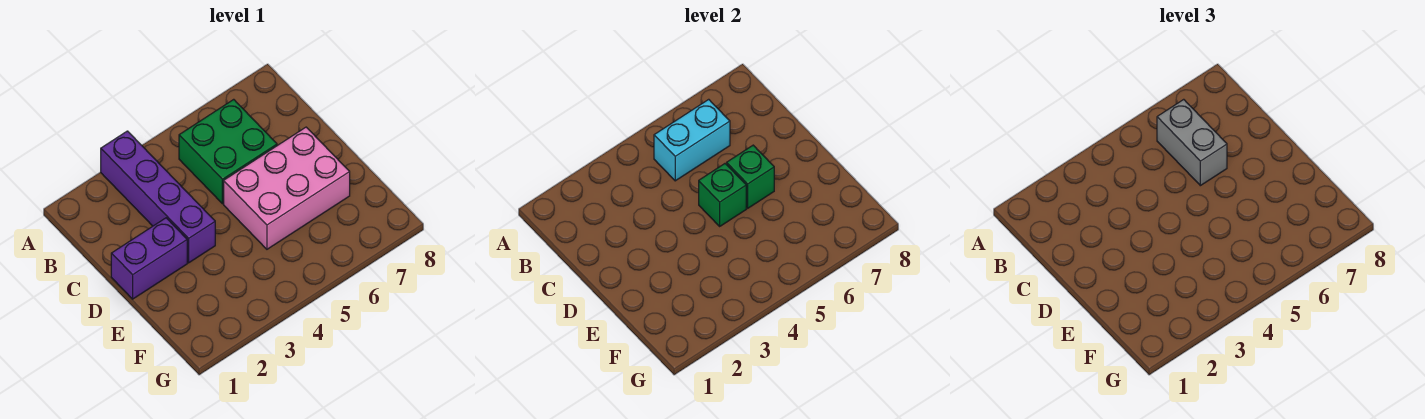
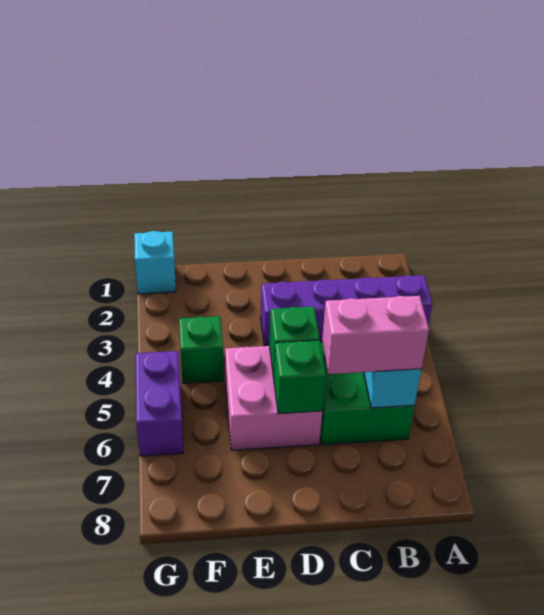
grey brick B6:C6 level 3 -> pink brick B6:C6 level 3
purple brick D1:D2 level 1 -> purple brick G5:G6 level 1
pink brick D5:E7 level 1 -> pink brick D5:E6 level 1
none -> green brick F4 level 1
none -> cyan brick G1 level 1

